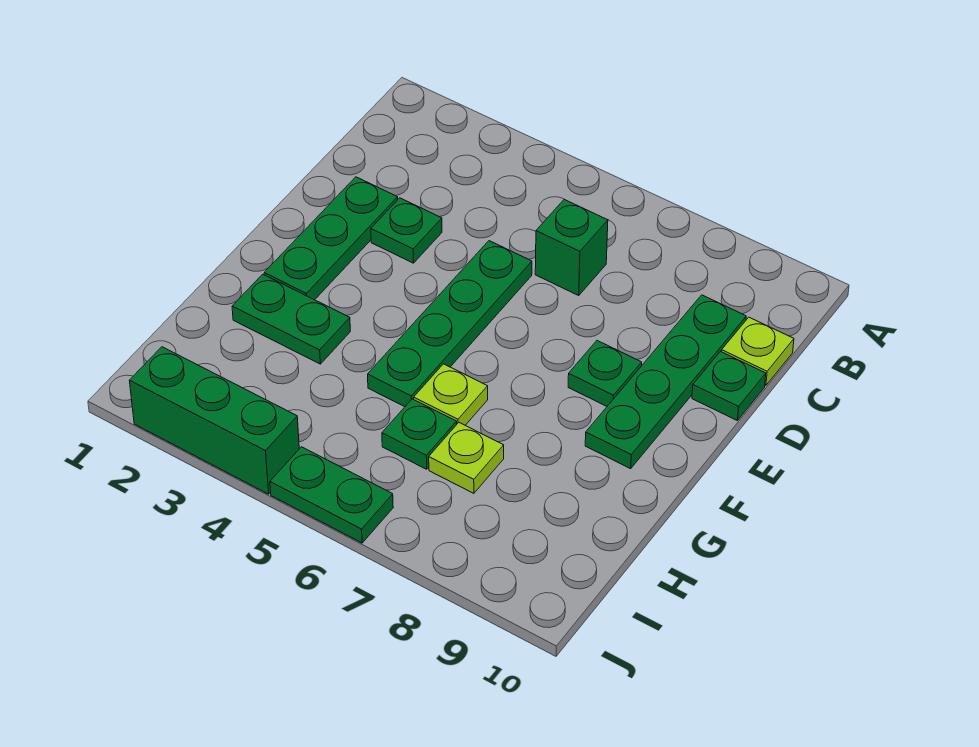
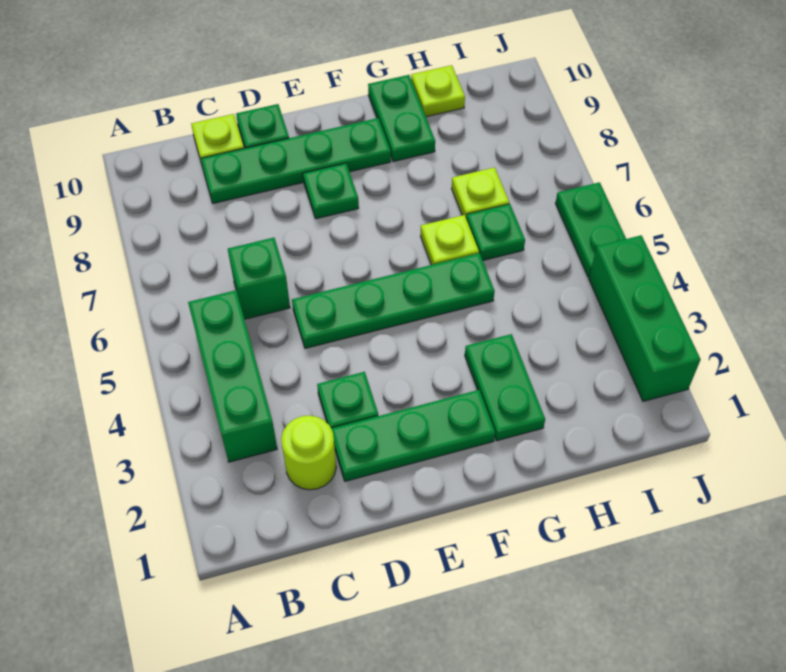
none -> green brick B3:B5 level 1
none -> lime round brick C2 level 1
none -> green plate G9:G10 level 1
none -> lime plate H10 level 1

